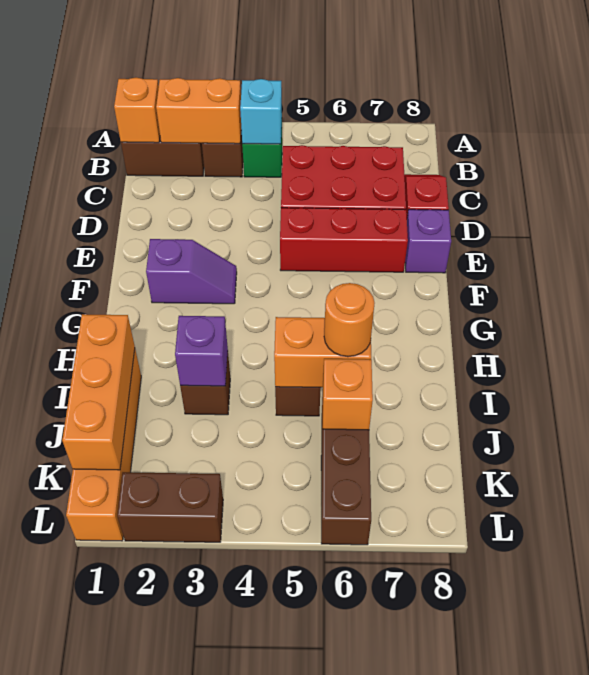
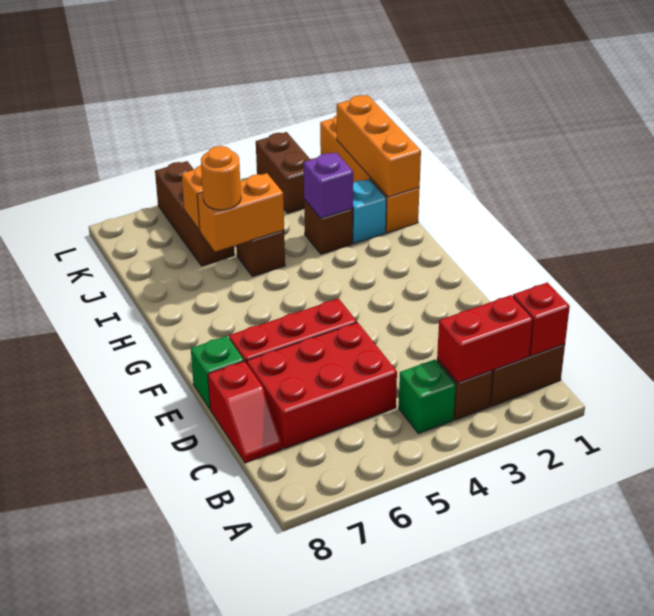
orange brick B1 level 2 -> red brick B1 level 2
orange brick B2:B3 level 2 -> red brick B2:B3 level 2
cyan brick B4 level 2 -> cyan brick I2 level 1
purple brick E8 level 1 -> green brick E8 level 1
purple slope F2:F3 level 1 top 2 -> none
brown brick L2:L3 level 1 -> brown brick K3:L3 level 1

